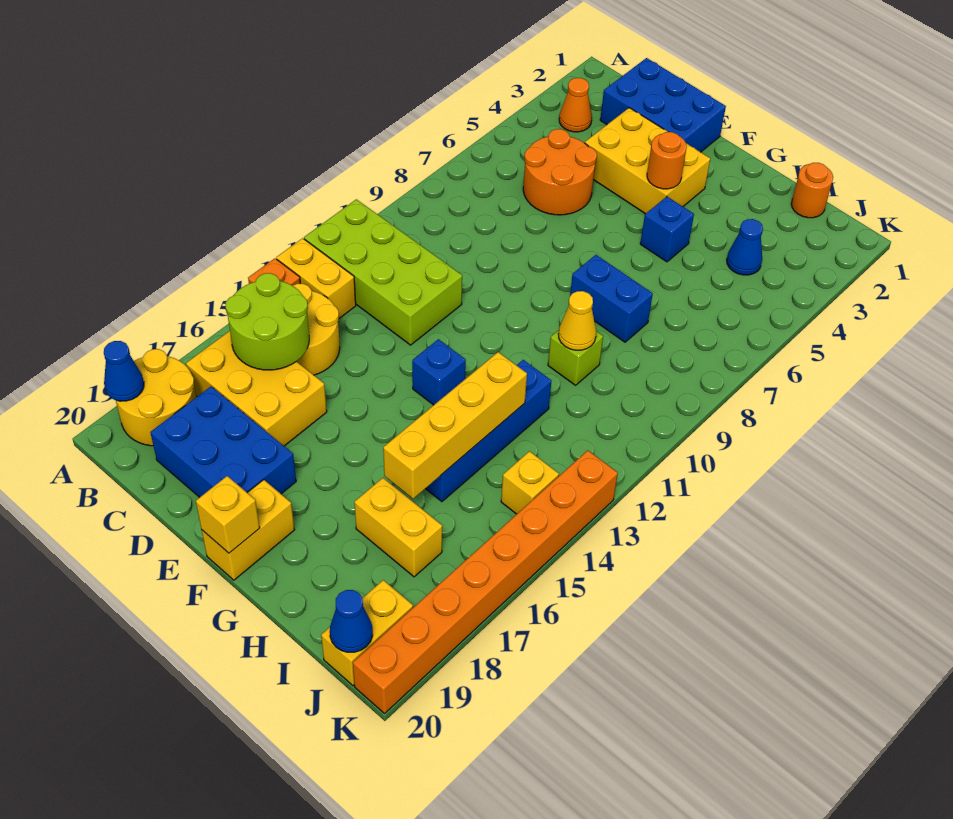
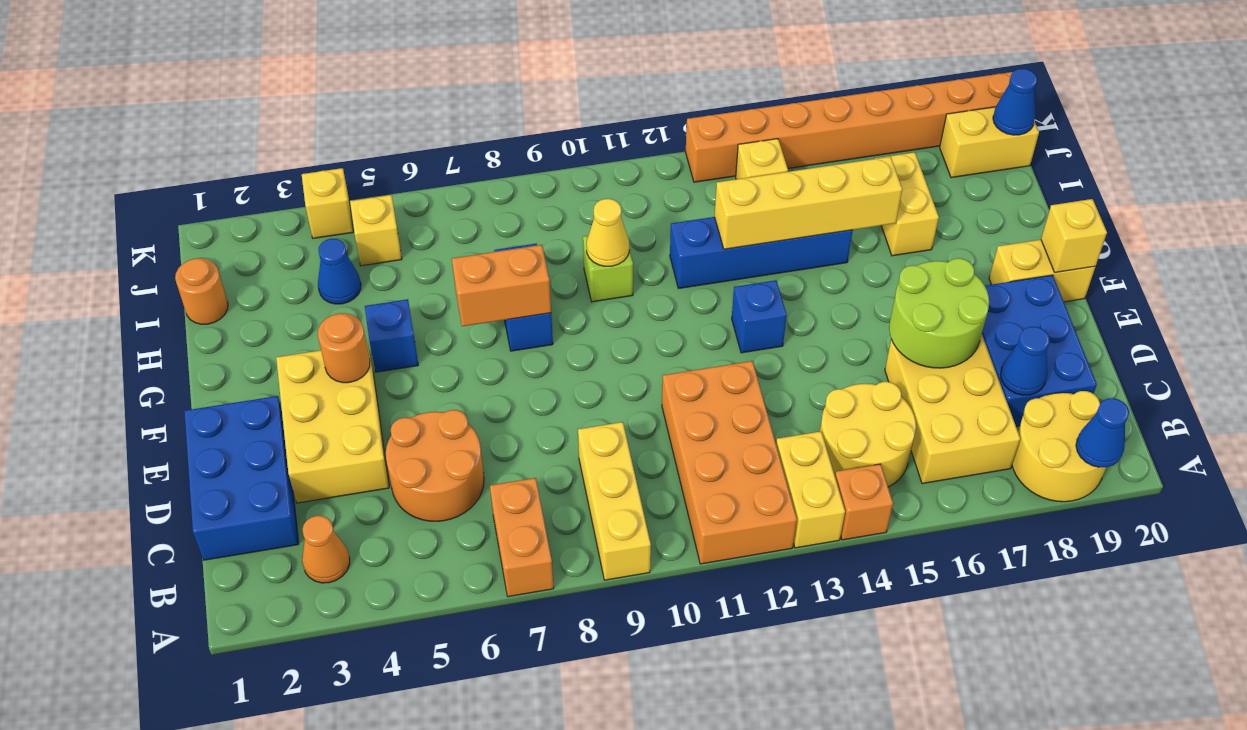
none -> orange brick A7:B7 level 1
none -> yellow brick A9:C9 level 1
lime brick A11:D12 level 1 -> orange brick A11:D12 level 1
lime round brick B15:C16 level 2 -> lime round brick D16:E17 level 2
none -> blue cone C18 level 2
none -> orange brick G7:G8 level 2
none -> yellow brick J5 level 1
none -> yellow brick K4 level 1

